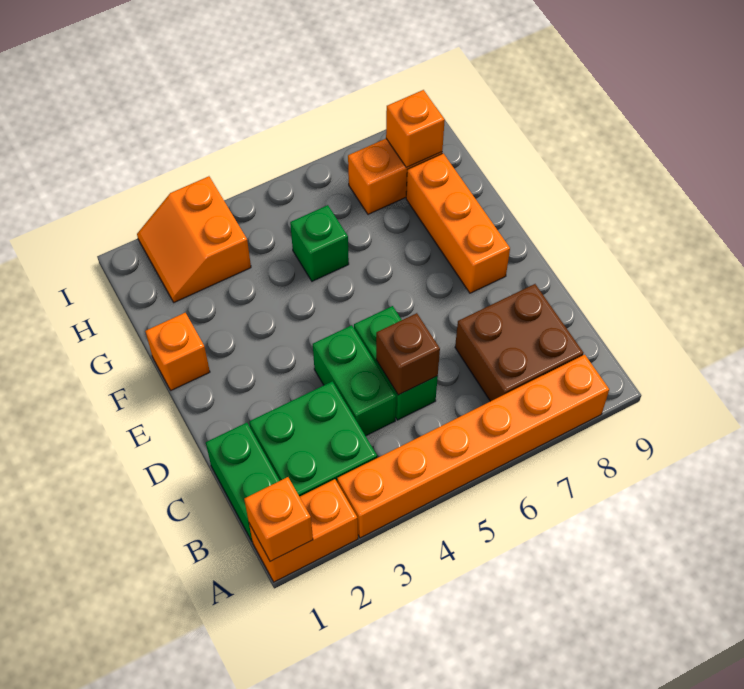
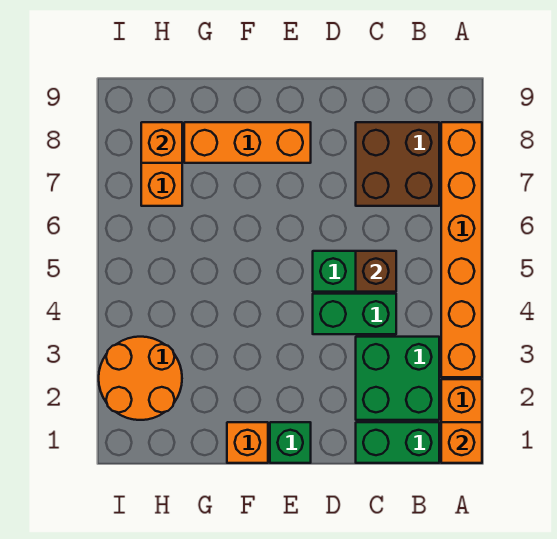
green brick G5 level 1 -> green brick E1 level 1
orange slope H2:I3 level 1 top 3 -> orange round brick H2:I3 level 1

